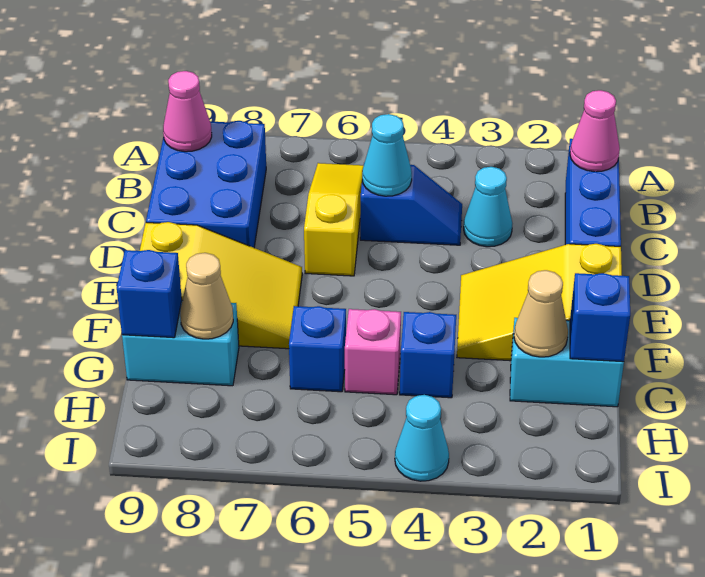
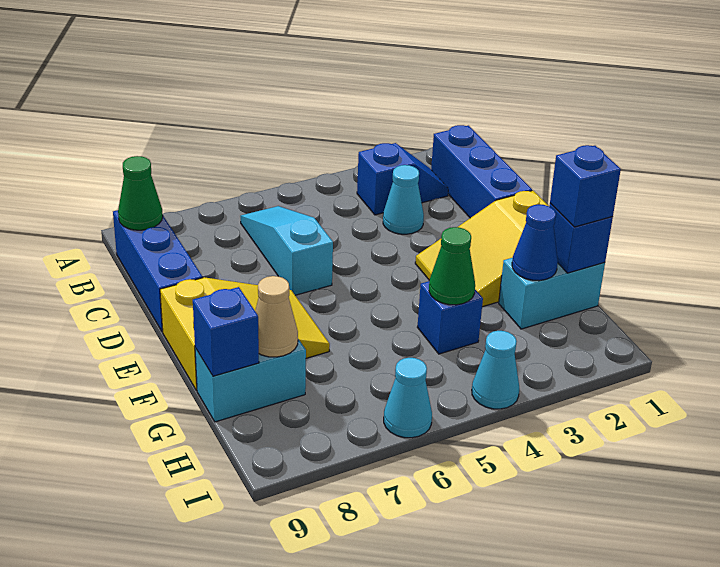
pink cone B1 level 2 -> none
yellow slope B6:D6 level 1 top D -> cyan slope B6:D6 level 1 top D
blue brick B8:D9 level 1 -> blue brick B9:D9 level 1
pink cone B9 level 2 -> green cone B9 level 2
blue slope C4:C5 level 1 top 5 -> blue slope B2:B3 level 1 top 3
cyan cone C5 level 2 -> cyan cone I6 level 1
tan cone G2 level 2 -> blue cone G2 level 2
none -> green cone G4 level 2
pink brick G5 level 1 -> none
blue brick G6 level 1 -> blue brick G1 level 3

